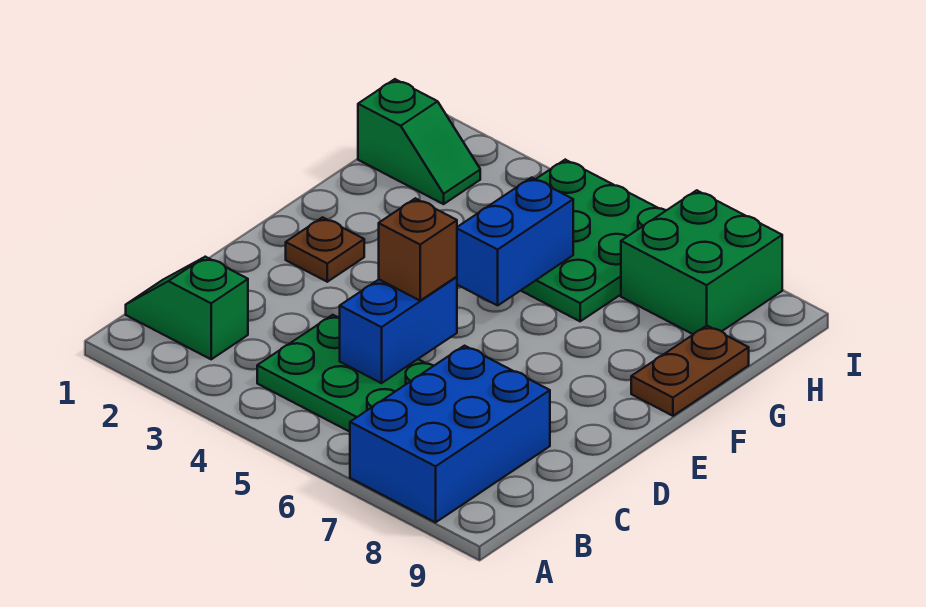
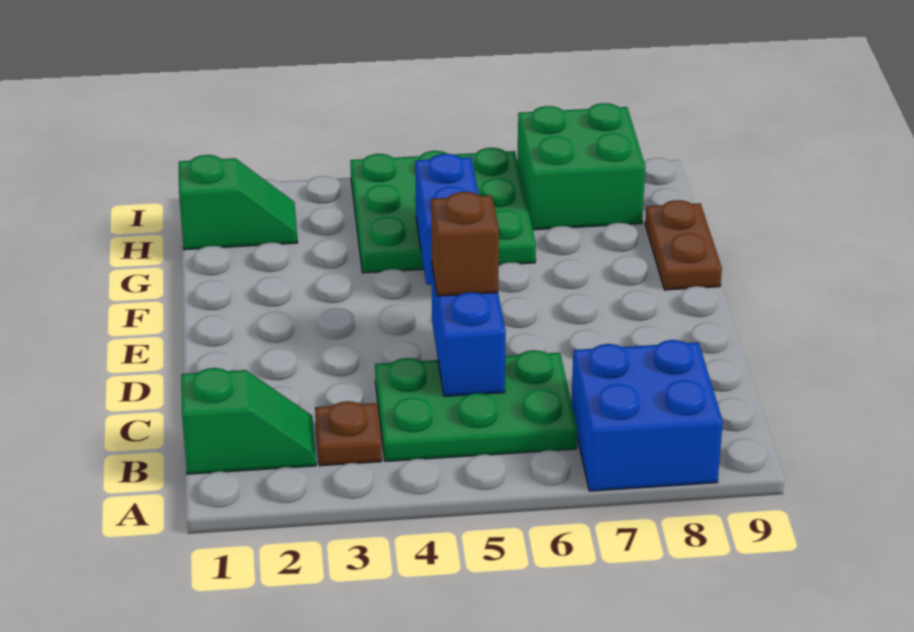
blue brick A7:C8 level 1 -> blue brick A7:B8 level 1
green slope B1:B2 level 1 top 2 -> green slope B1:B2 level 1 top 1
brown plate E2 level 1 -> brown plate B3 level 1

